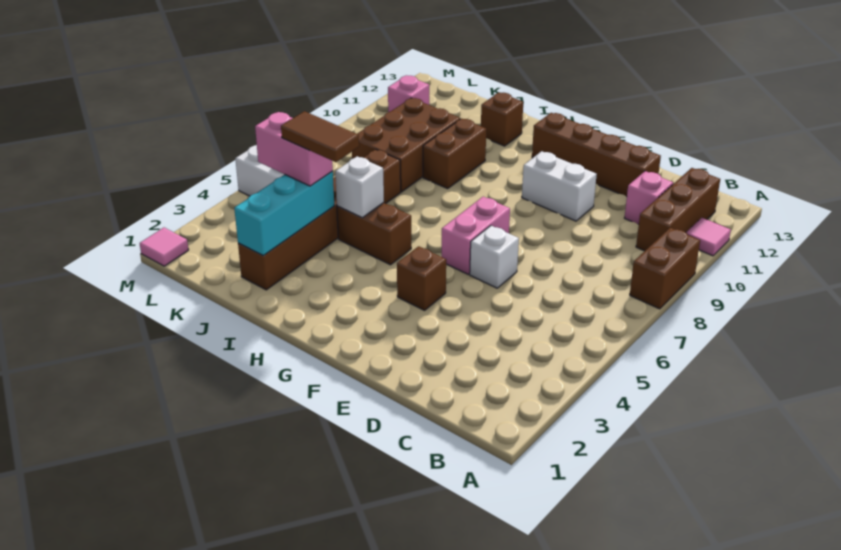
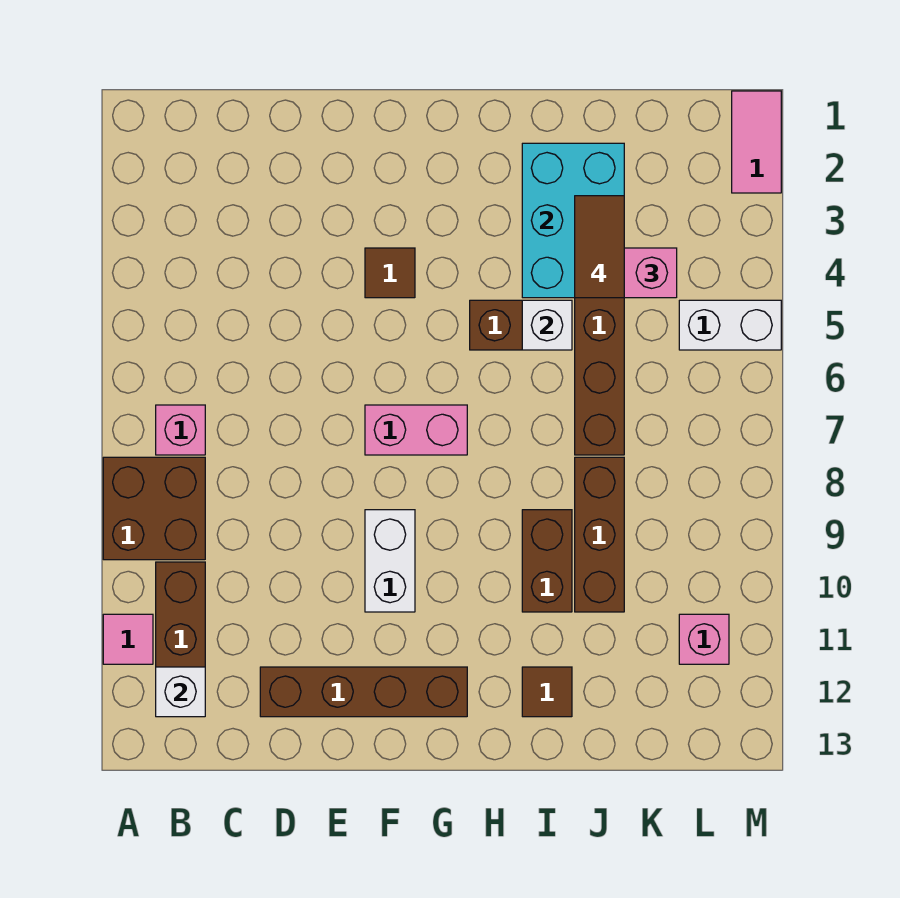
brown brick A8:A9 level 1 -> brown brick A8:B9 level 1
pink brick C11 level 1 -> pink brick B7 level 1
white brick E6 level 1 -> white brick B12 level 2
white brick E10:F10 level 1 -> white brick F9:F10 level 1
brown brick F4 level 1 -> brown tile F4 level 1
pink brick F6:F7 level 1 -> pink brick F7:G7 level 1
brown tile I4:J4 level 4 -> brown tile J3:J4 level 4
brown brick I12 level 1 -> brown tile I12 level 1
cyan brick J2:J4 level 2 -> cyan brick I2:J4 level 2
brown brick J8:K10 level 1 -> brown brick J8:J10 level 1
pink tile M1 level 1 -> pink tile M1:M2 level 1

